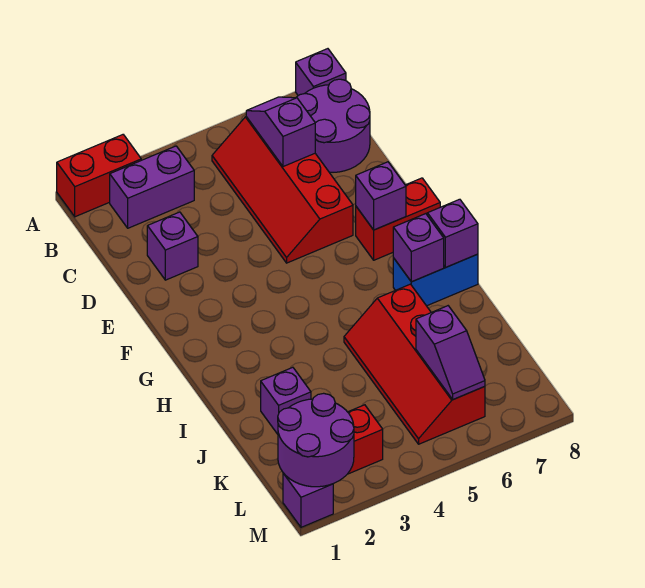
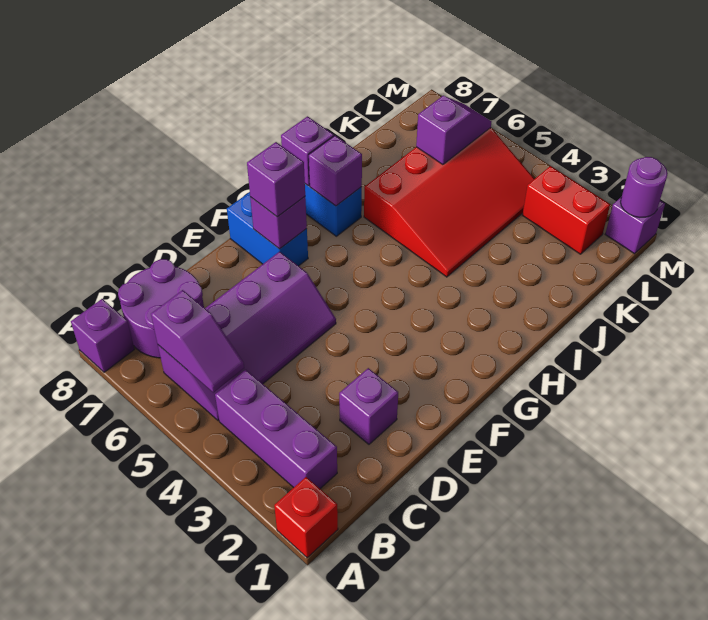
red brick A1:A2 level 1 -> red brick A1 level 1
purple brick B2:B3 level 1 -> purple brick B2:B4 level 1
red slope B5:E6 level 1 top 6 -> purple slope B5:E6 level 1 top 6
purple slope B6:C6 level 2 top C -> purple slope B5:B6 level 2 top 6
red brick F7:F8 level 1 -> blue brick F7:F8 level 1
red slope I5:L6 level 1 top 6 -> red slope I4:L6 level 1 top 6
purple brick J2 level 1 -> purple brick F7 level 3
purple round brick L1:M2 level 2 -> purple round brick M1 level 2

